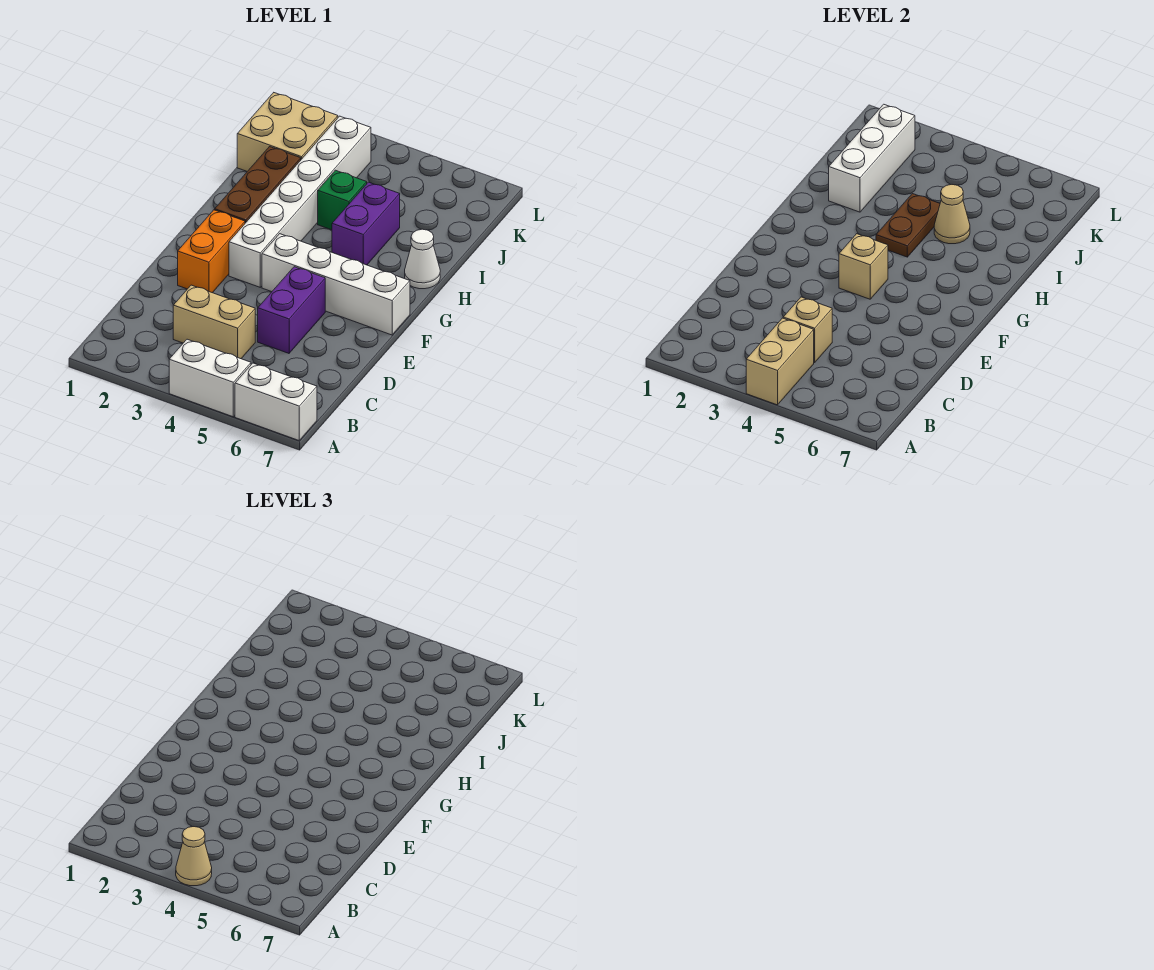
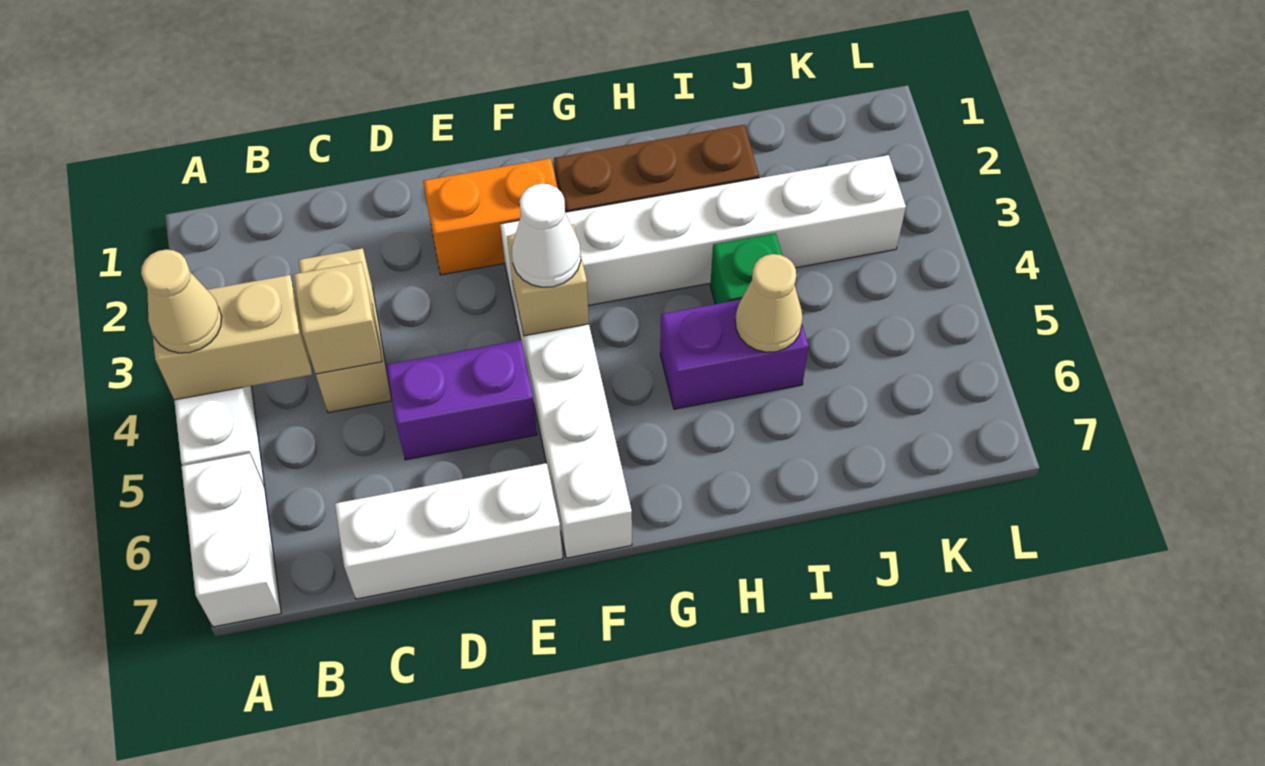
brown plate H4:I4 level 2 -> none
white cone H7 level 1 -> white cone F4 level 3
white brick I2:K2 level 2 -> white brick C7:E7 level 1
tan brick J1:K2 level 1 -> none

